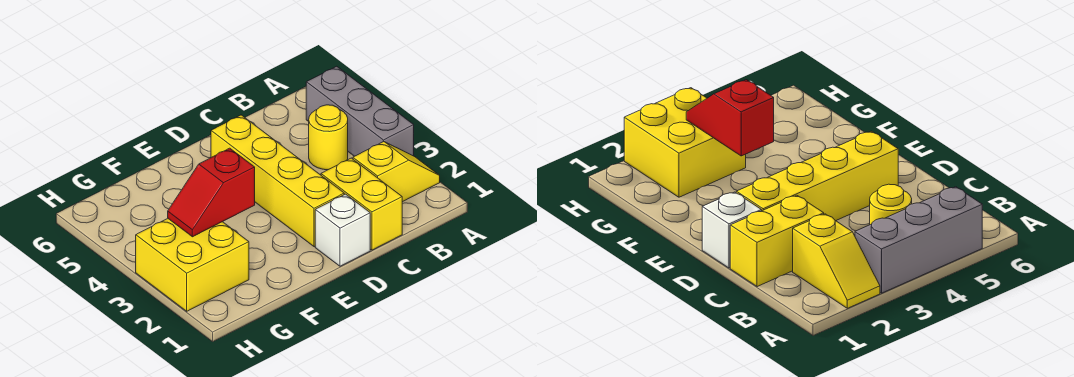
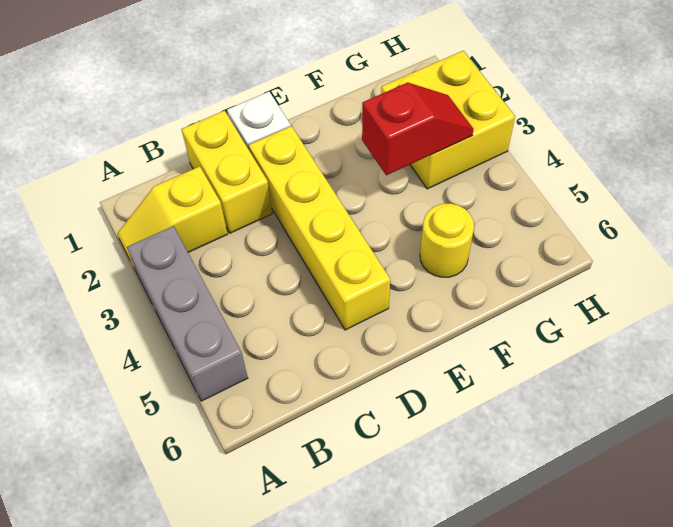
yellow round brick B4 level 1 -> yellow round brick F5 level 1

